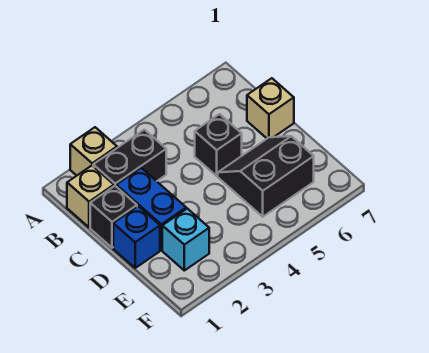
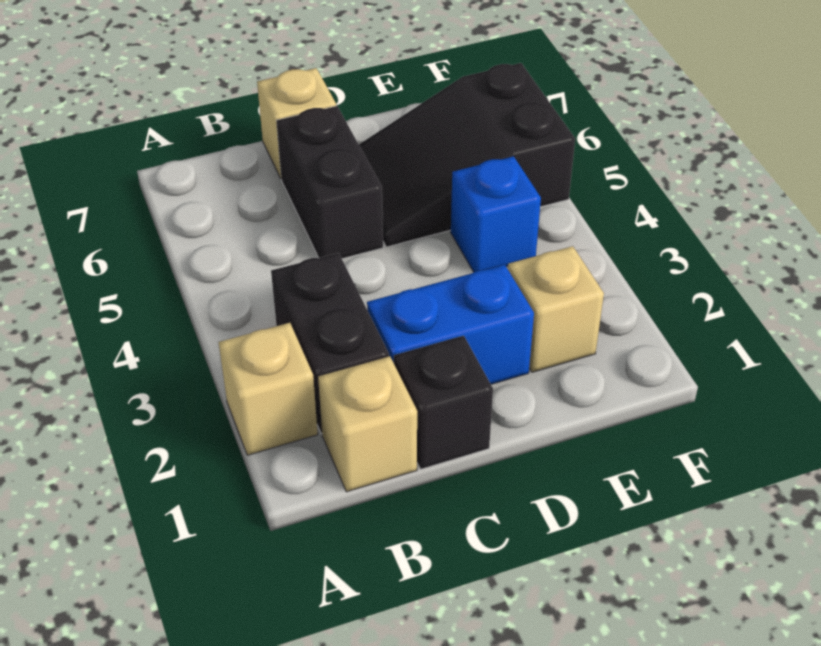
black brick C5 level 1 -> black brick C5:C6 level 1
blue brick D1 level 1 -> blue brick E4 level 1
black slope D5:E6 level 1 top E -> black slope D5:F6 level 1 top F
cyan brick E2 level 1 -> tan brick E2 level 1

